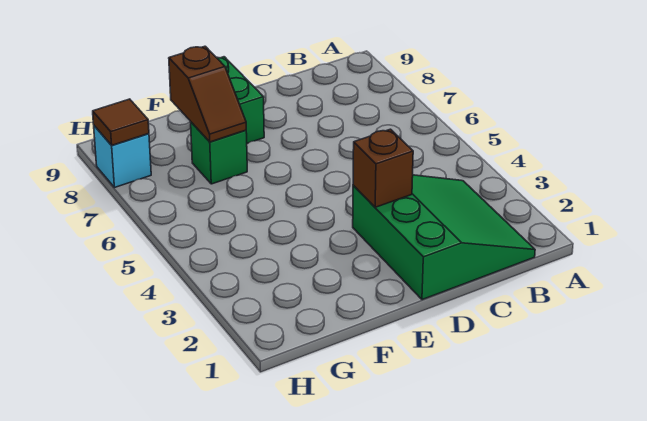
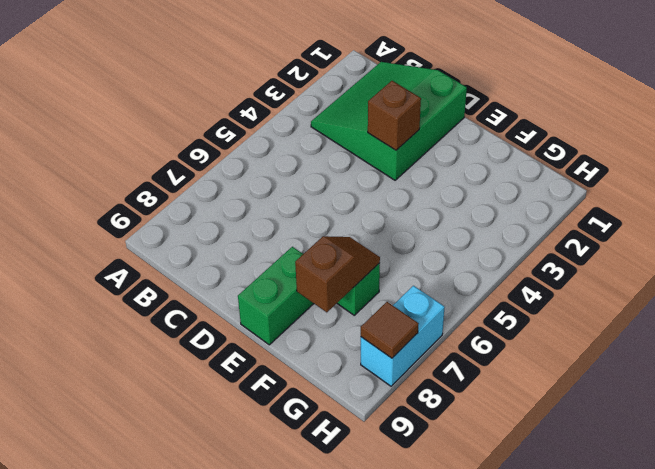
cyan brick H8 level 1 -> cyan brick H7:H8 level 1

